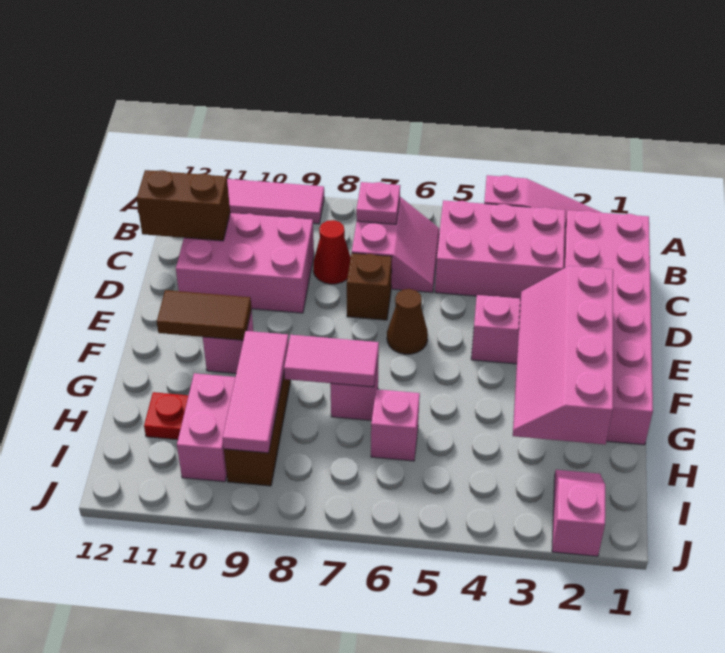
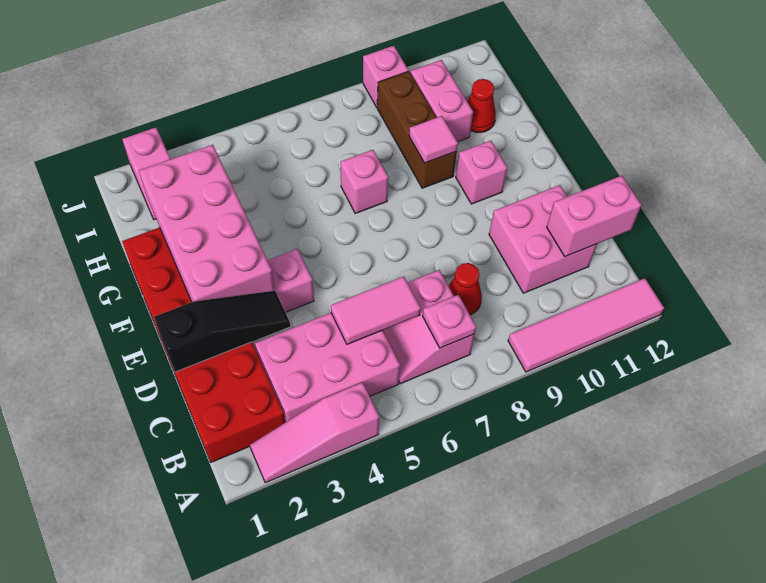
pink brick B1:G2 level 1 -> red brick B1:G2 level 1
pink brick C9:D11 level 1 -> pink brick C10:D11 level 1
brown brick C11:C12 level 2 -> pink brick C11:C12 level 2
none -> black slope D1:D3 level 2 top 1
brown brick D7 level 1 -> none
pink slope E2:H3 level 2 top 2 -> pink brick E2:H3 level 2
brown cone E6 level 1 -> none
brown tile F10:F11 level 2 -> none
pink tile G7:G8 level 2 -> pink tile C5:C6 level 2
pink tile G9:I9 level 2 -> pink tile G9 level 2
pink brick H6 level 1 -> pink brick J9 level 1
red plate H11 level 1 -> red cone H11 level 1

